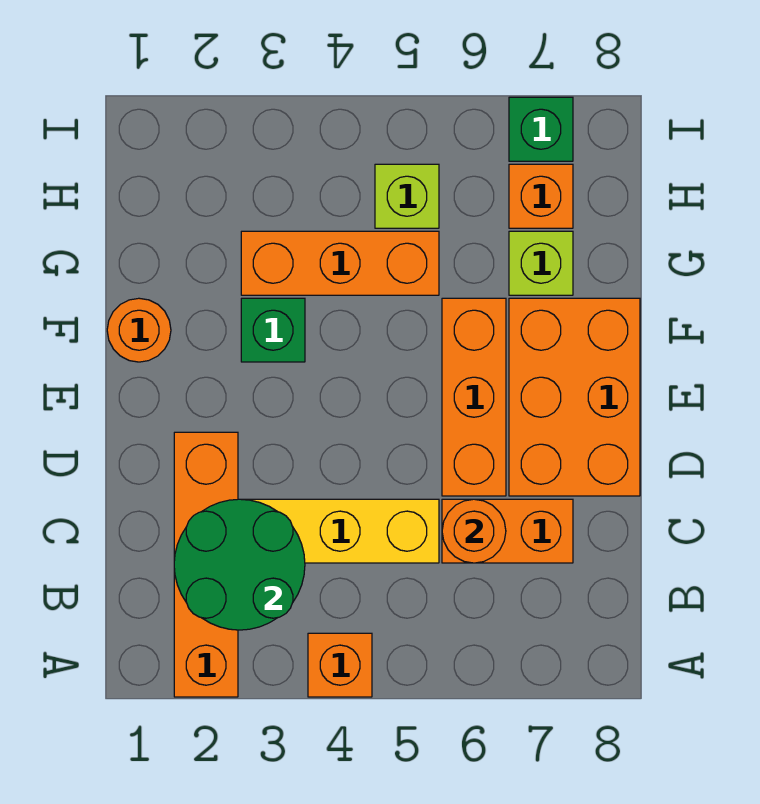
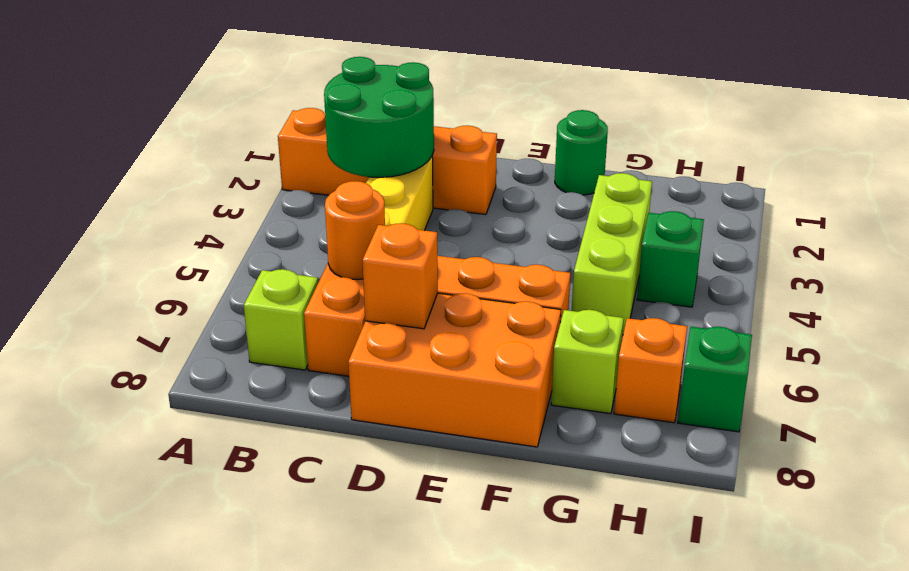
orange brick A4 level 1 -> orange brick D7 level 2
orange round brick F1 level 1 -> green round brick F1 level 1
green brick F3 level 1 -> green brick H4 level 1
orange brick G3:G5 level 1 -> lime brick G3:G5 level 1
lime brick H5 level 1 -> lime brick B7 level 1

